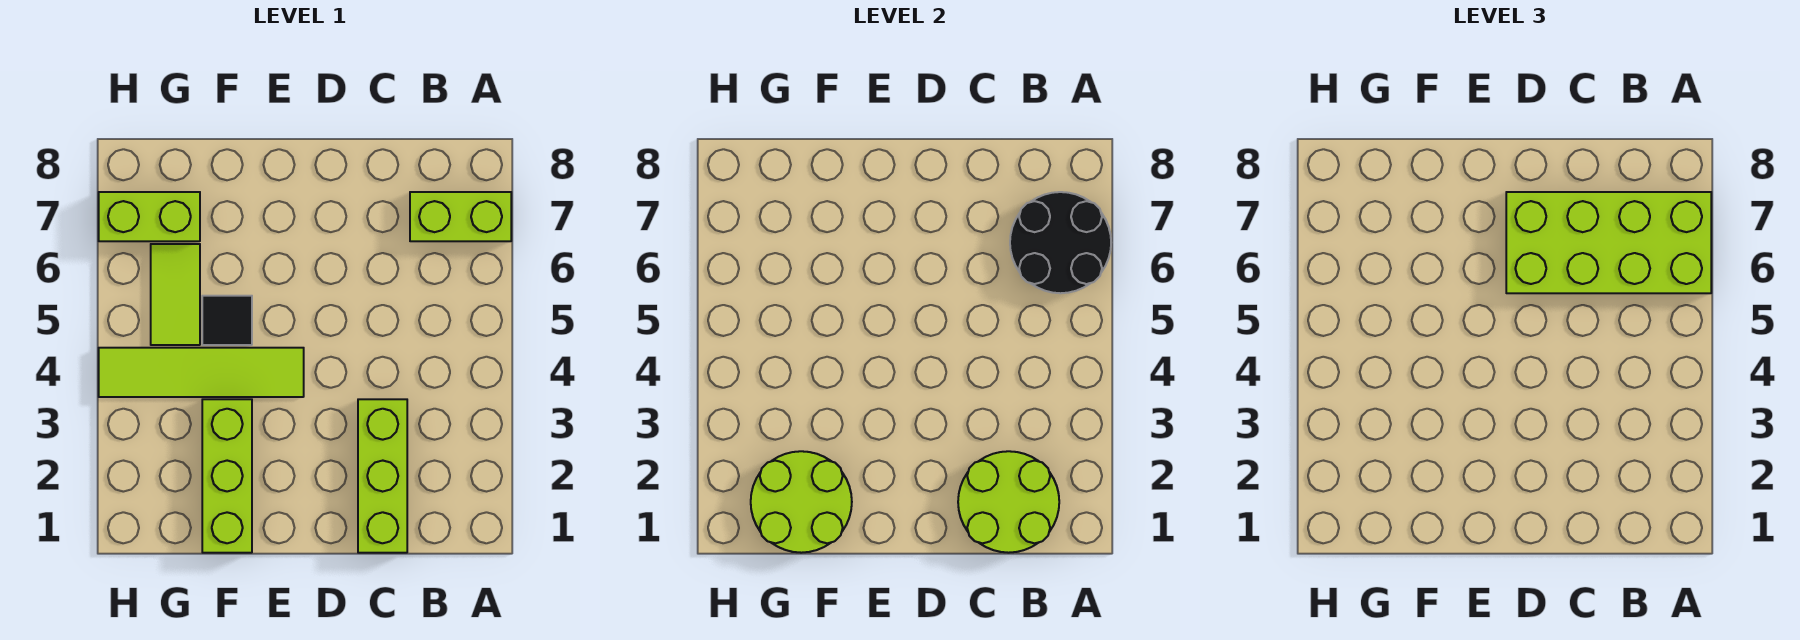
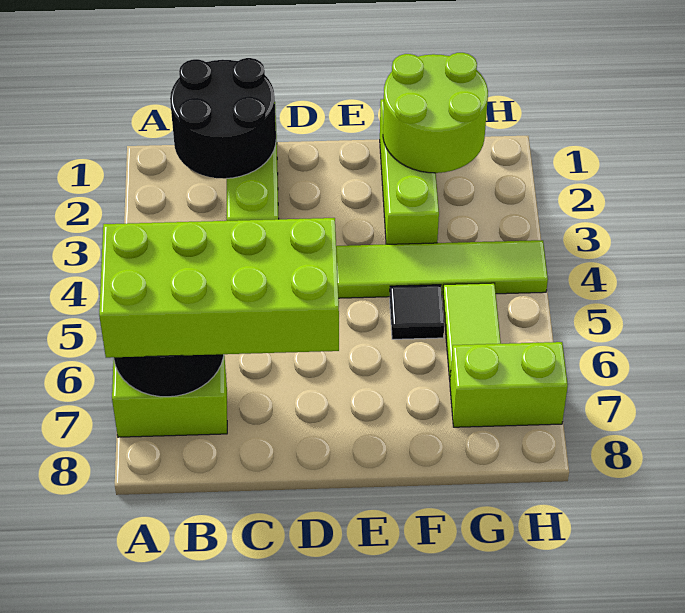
lime round brick B1:C2 level 2 -> black round brick B1:C2 level 2

